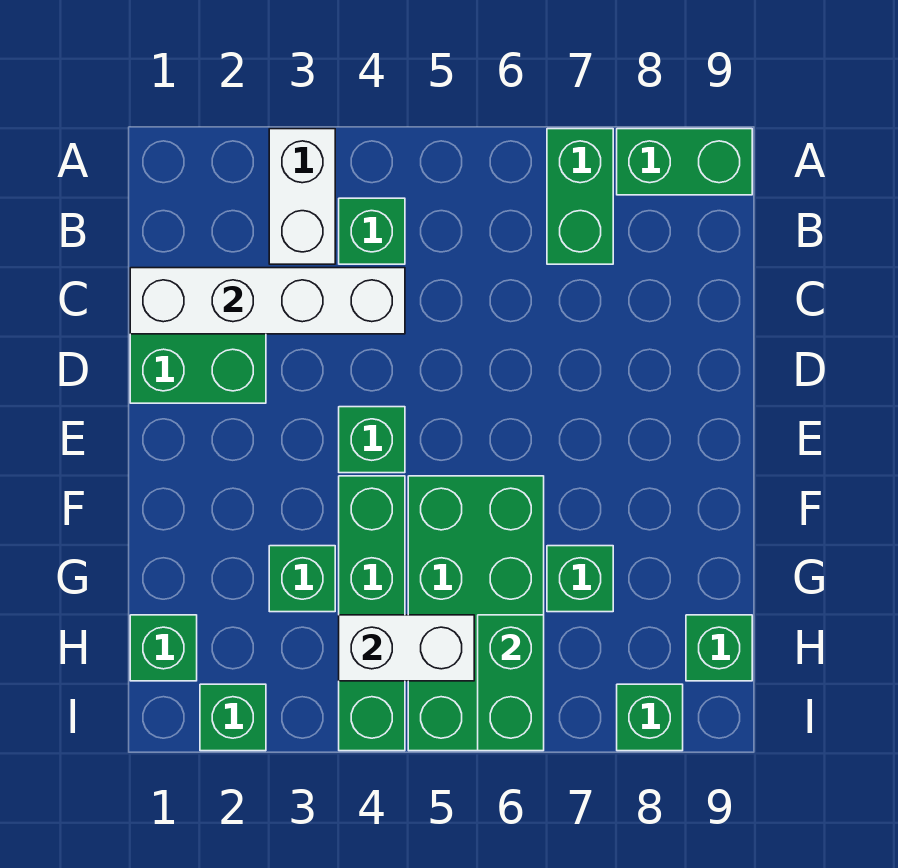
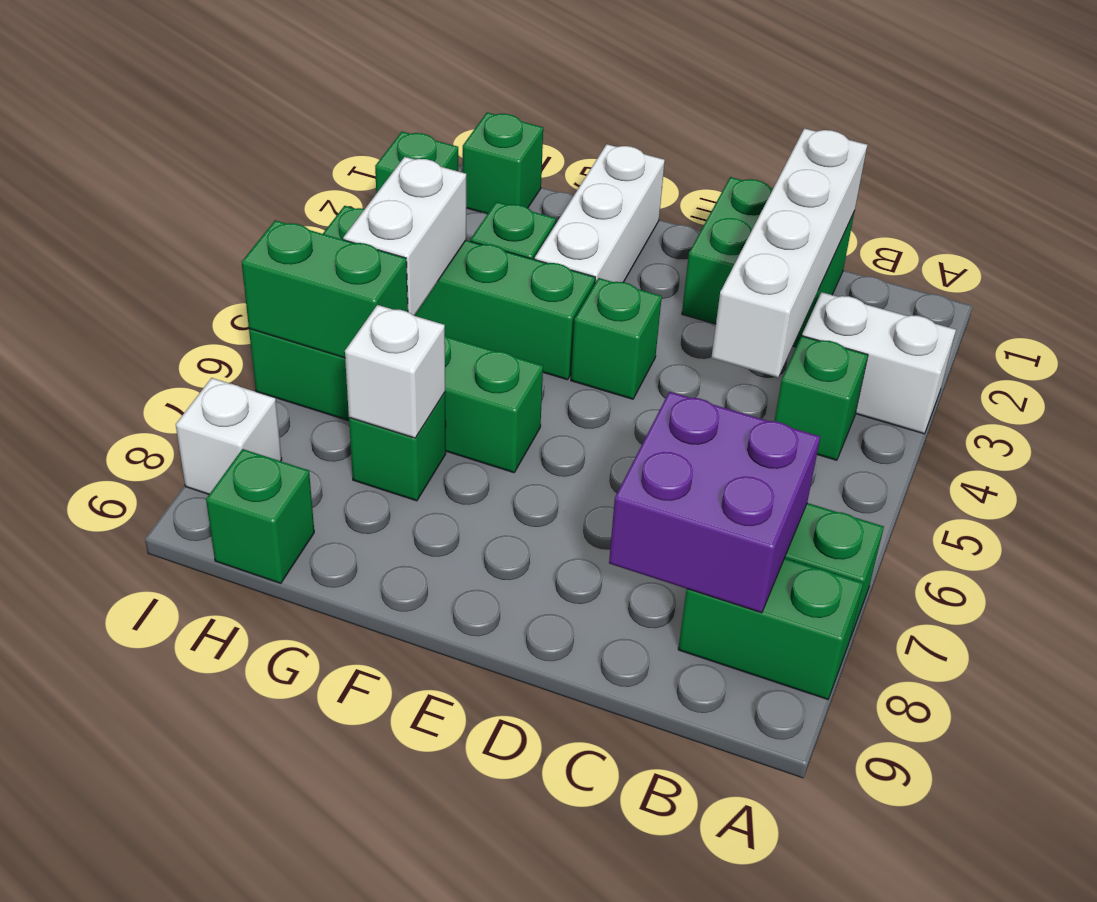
green brick A8:A9 level 1 -> green brick A8:B8 level 1
none -> purple brick B7:C8 level 2
none -> white brick F1:F3 level 1
green brick F5:I6 level 1 -> green brick F6:I6 level 1
none -> white brick G7 level 2
green brick I8 level 1 -> white brick I8 level 1

